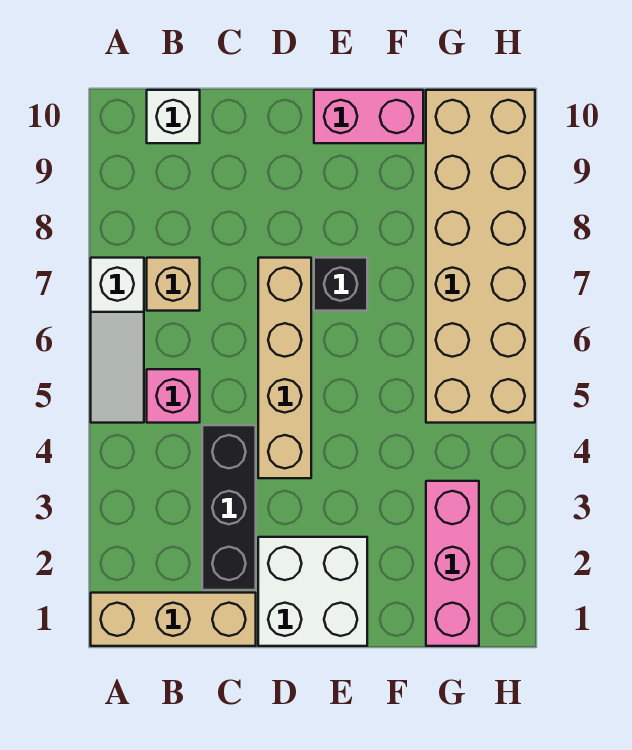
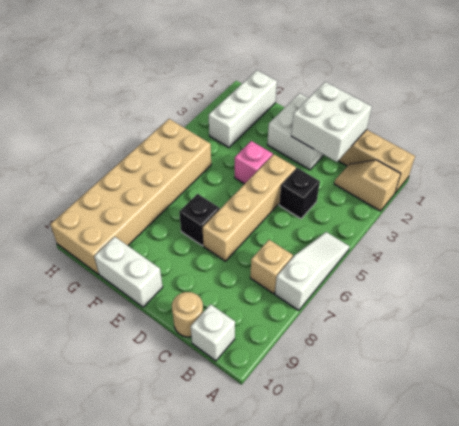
none -> tan slope A2:B2 level 1 top A
pink brick B5 level 1 -> pink brick E4 level 1
none -> white brick C1:D2 level 2
black brick C2:C4 level 1 -> black brick C4 level 1
none -> tan round brick C10 level 1
pink brick E10:F10 level 1 -> white brick E10:F10 level 1
pink brick G1:G3 level 1 -> white brick G1:G3 level 1

